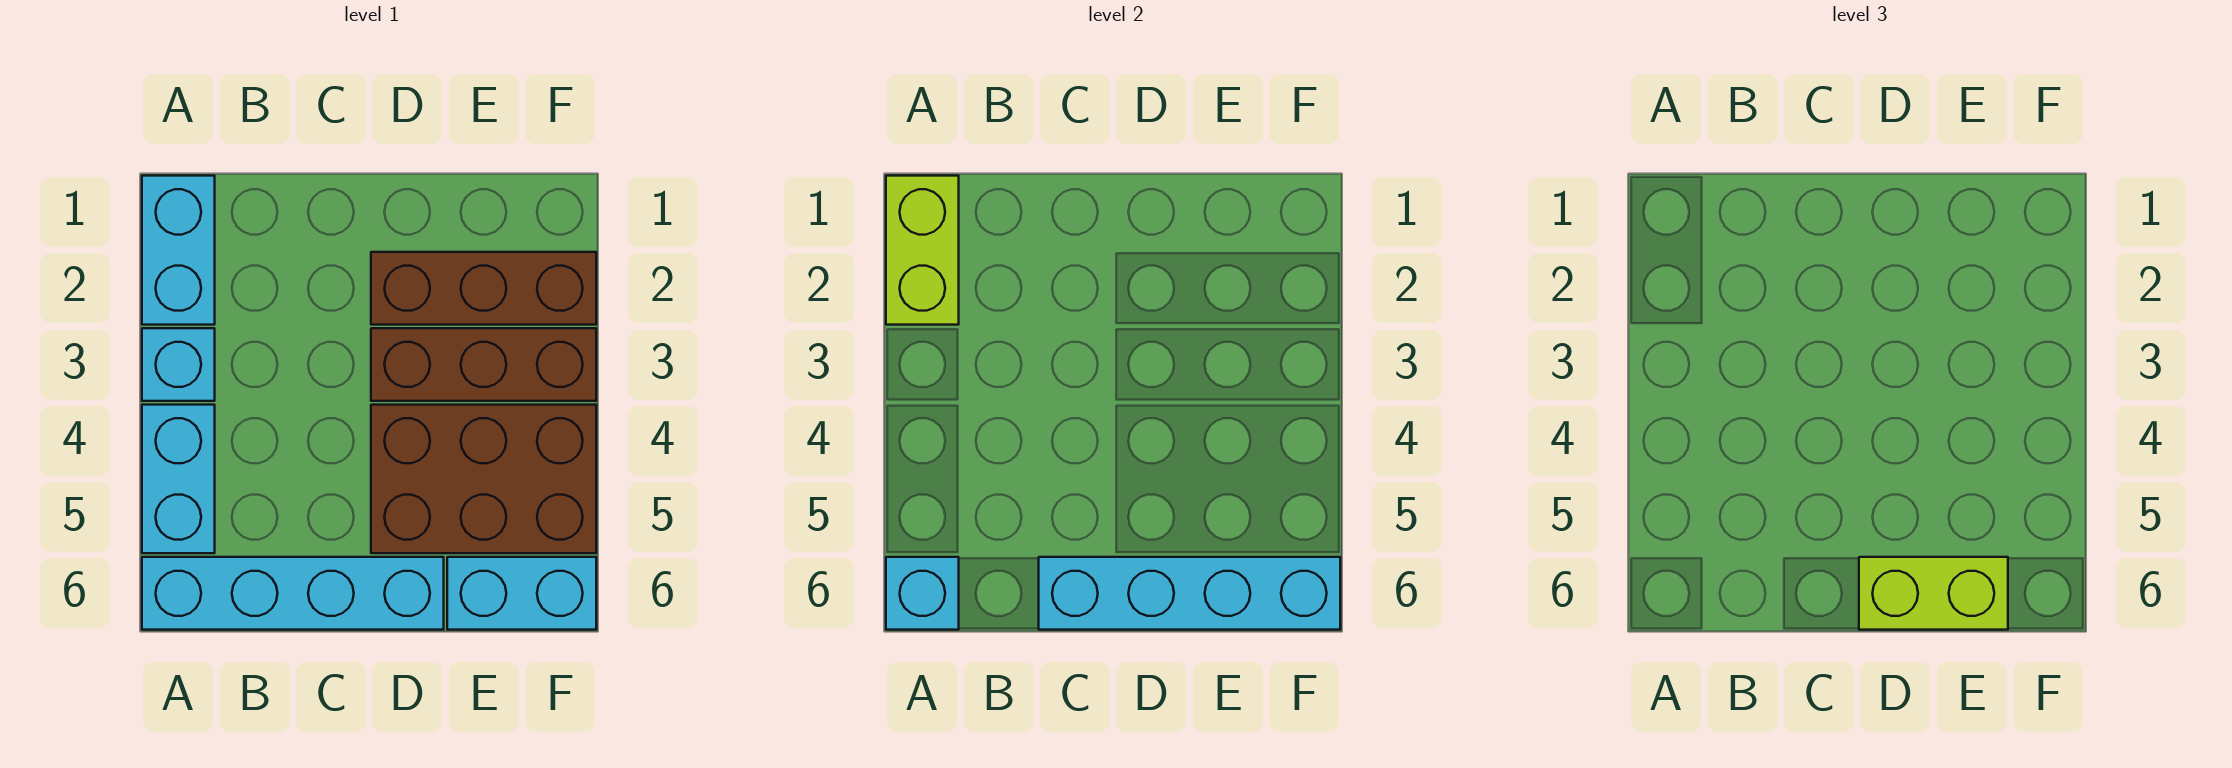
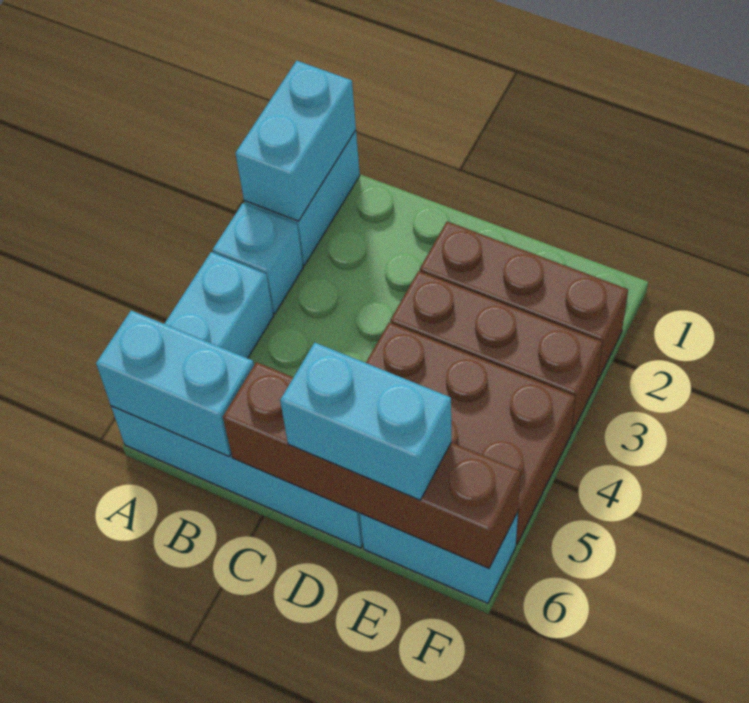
lime brick A1:A2 level 2 -> cyan brick A1:A2 level 2
cyan brick A6 level 2 -> cyan brick A6:B6 level 2
cyan brick C6:F6 level 2 -> brown brick C6:F6 level 2
lime brick D6:E6 level 3 -> cyan brick D6:E6 level 3

